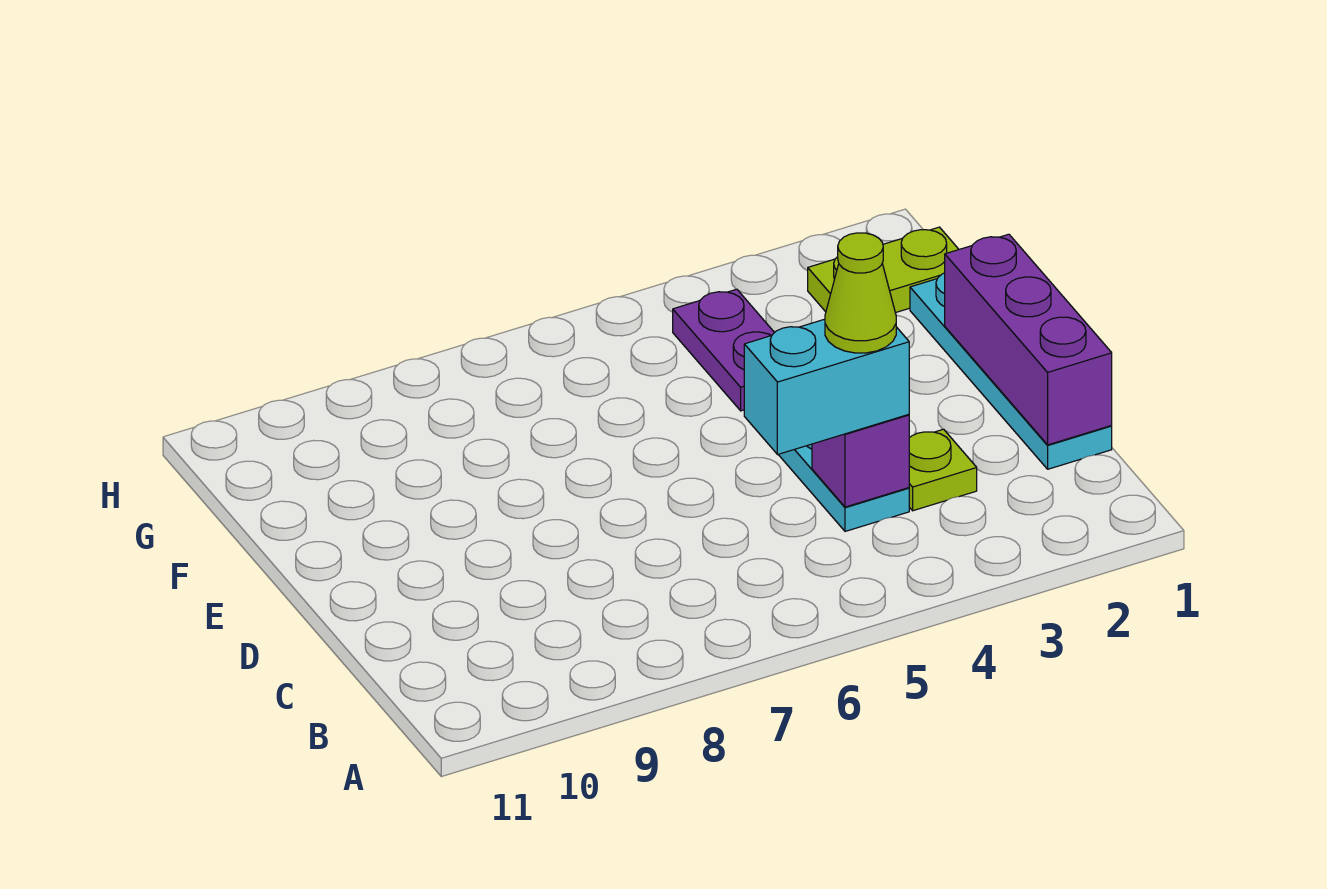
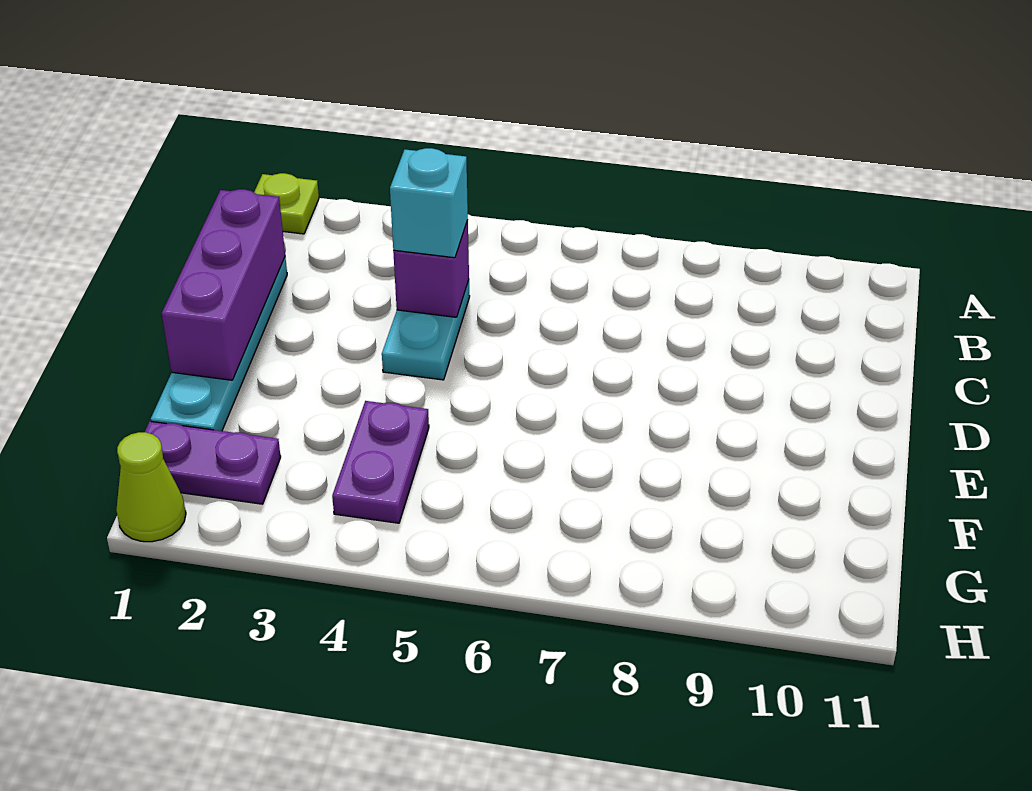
lime plate C3 level 1 -> lime plate A1 level 1
cyan brick C4:C5 level 3 -> cyan brick C4 level 3
lime cone C4 level 4 -> lime cone H1 level 1
lime plate G1:G2 level 1 -> purple plate G1:G2 level 1

